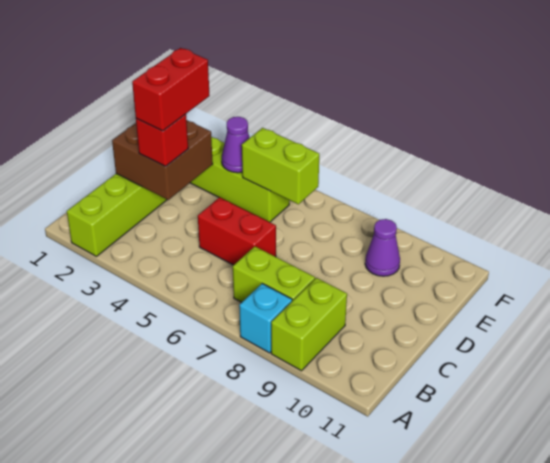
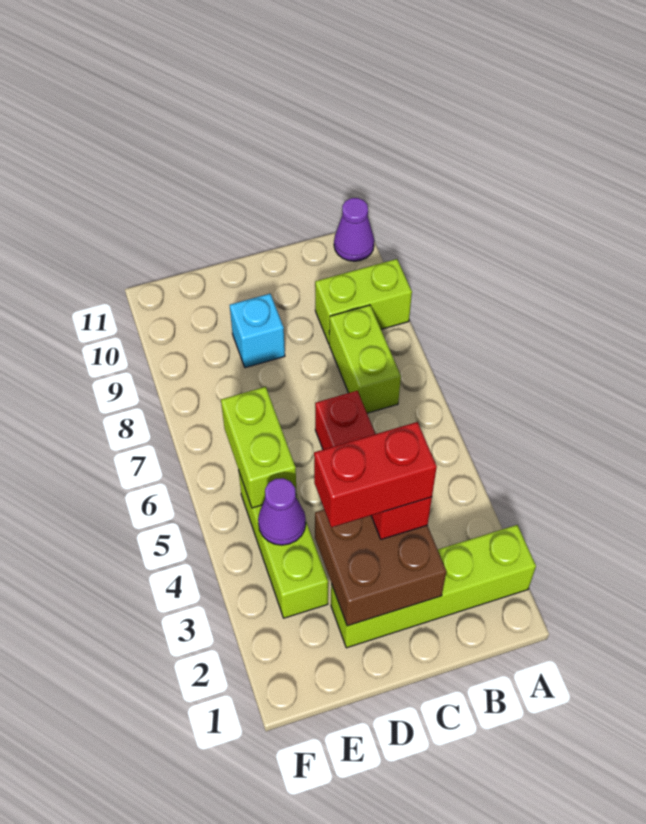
cyan brick A8 level 1 -> cyan brick D9 level 1
purple cone E9 level 1 -> purple cone A11 level 1

